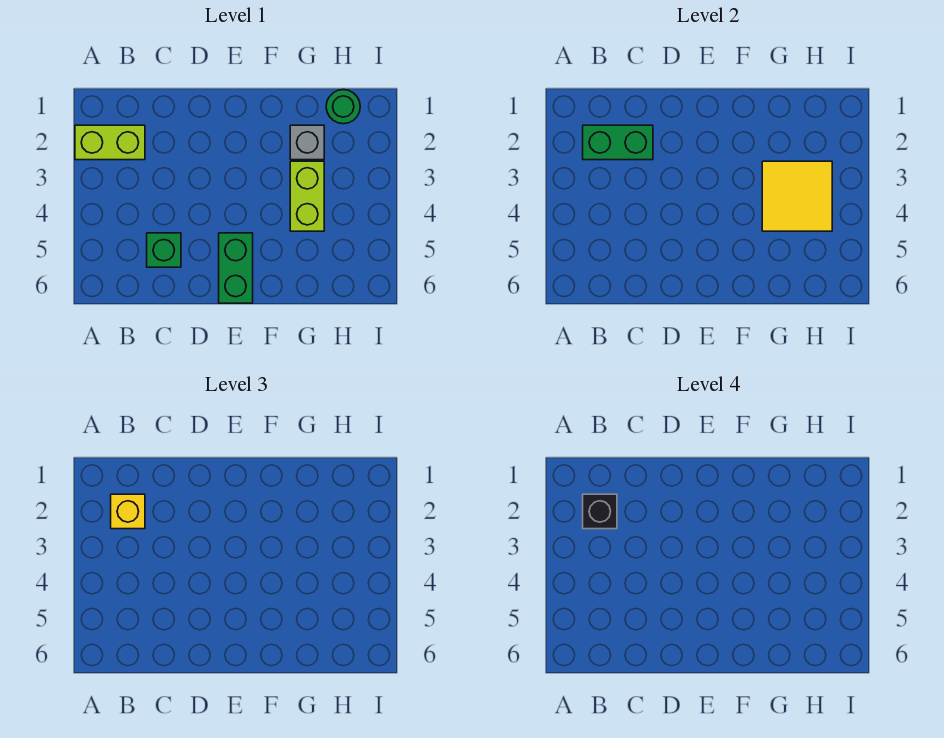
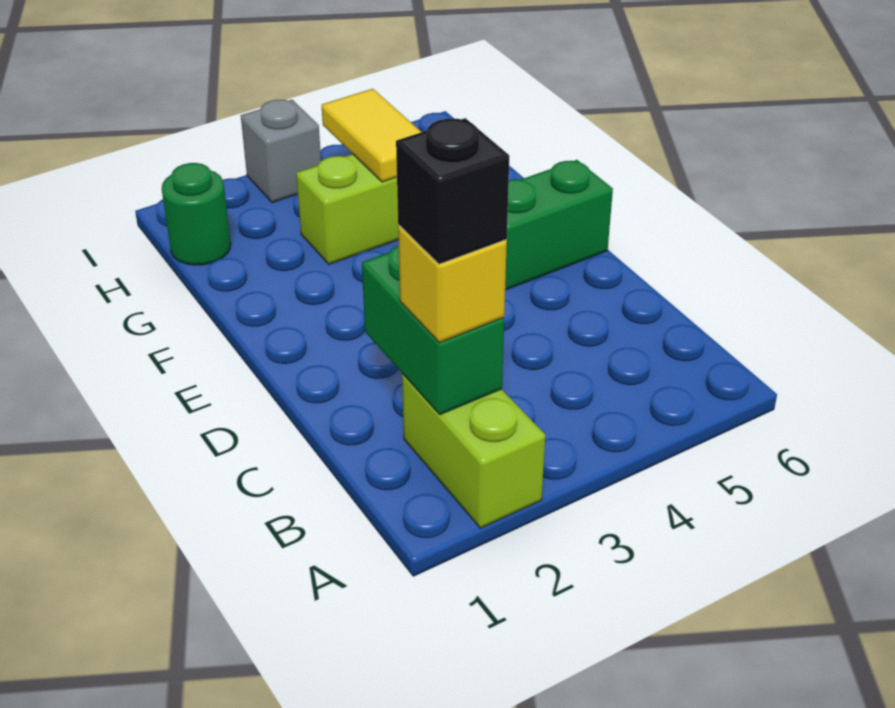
green brick C5 level 1 -> none
grey brick G2 level 1 -> grey brick I3 level 1
yellow tile G3:H4 level 2 -> yellow tile G4:H4 level 2

